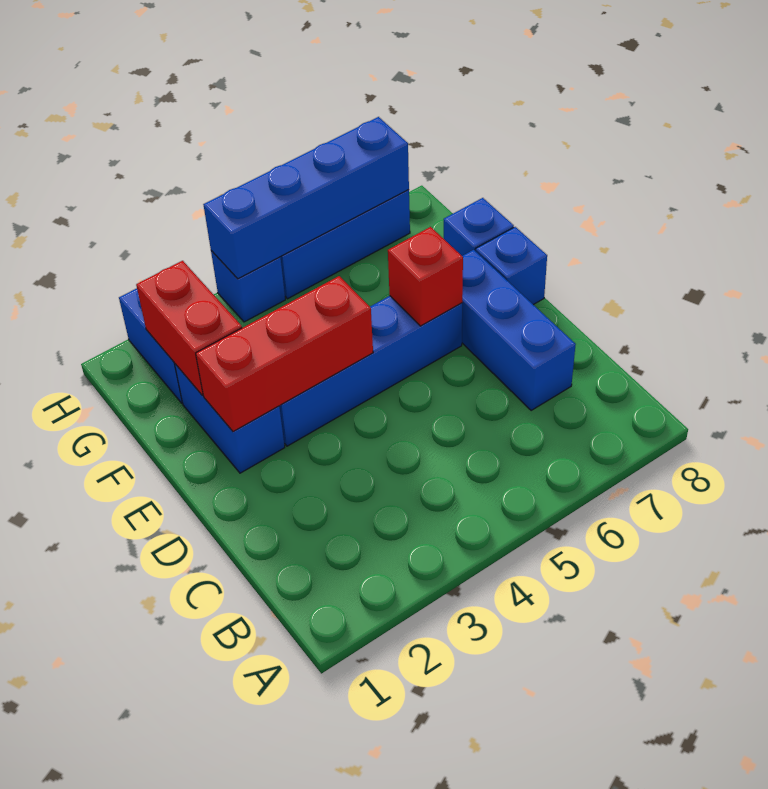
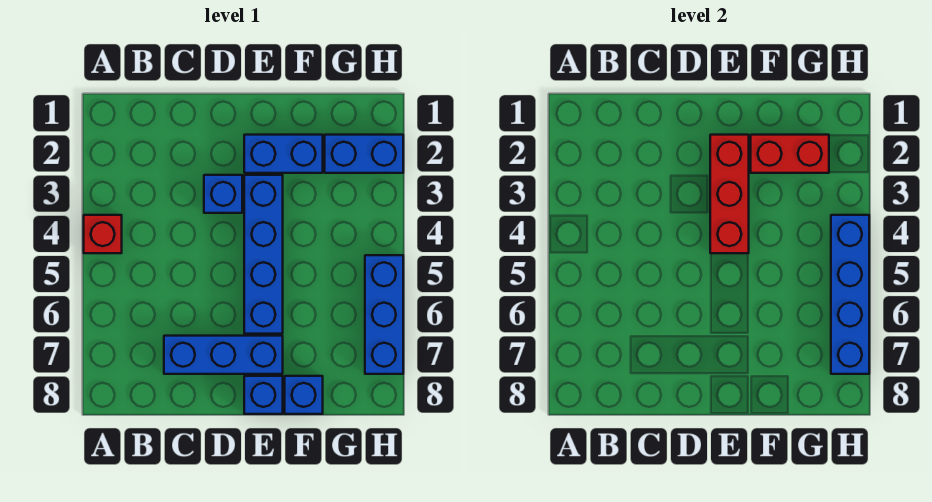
red brick E6 level 2 -> red brick A4 level 1
blue brick H4 level 1 -> blue brick D3 level 1

